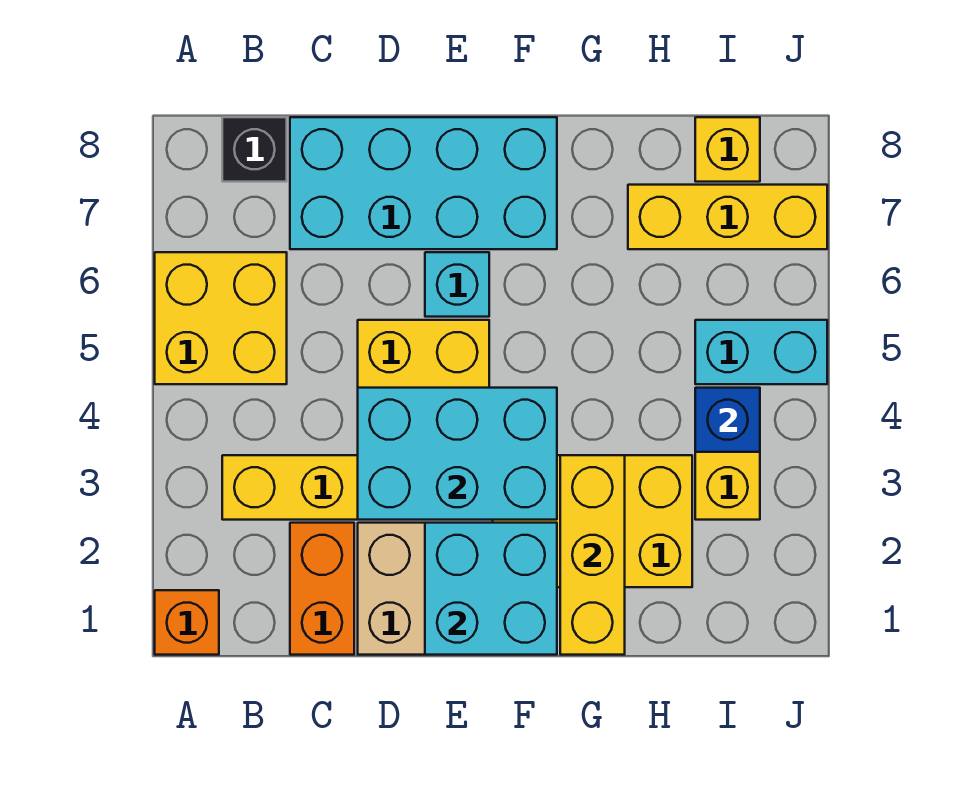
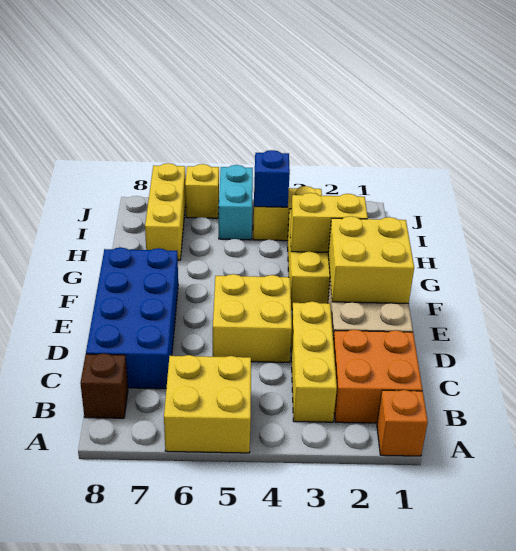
black brick B8 level 1 -> brown brick B8 level 1
orange brick C1:C2 level 1 -> orange brick B1:C2 level 1
cyan brick C7:F8 level 1 -> blue brick C7:F8 level 1
cyan brick D3:F4 level 2 -> none
cyan brick E1:F2 level 2 -> yellow brick E1:F2 level 2
cyan brick E6 level 1 -> none
yellow brick G1:G3 level 2 -> yellow brick G2:G3 level 2
yellow brick I8 level 1 -> yellow brick J6 level 1

